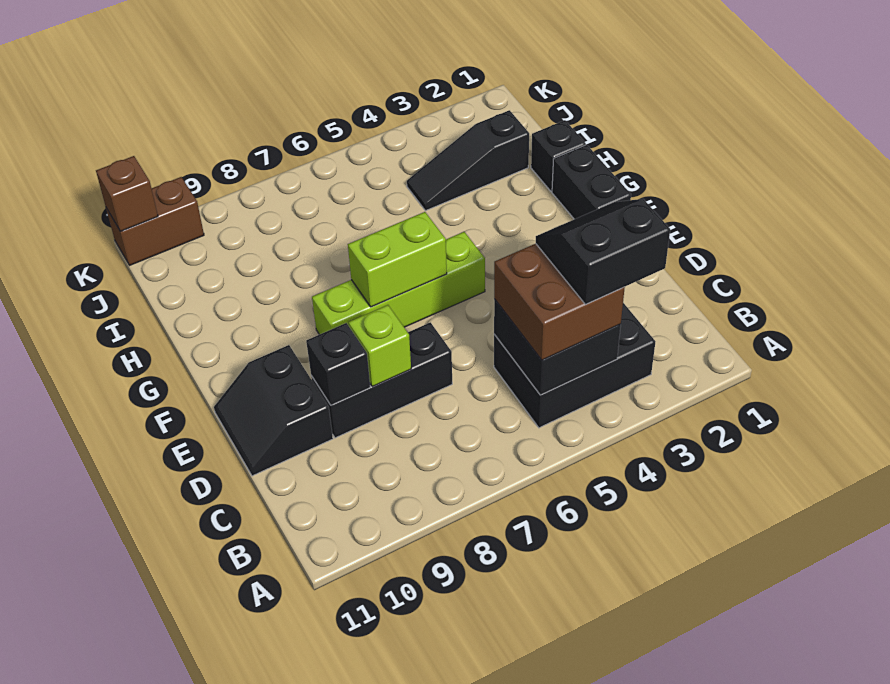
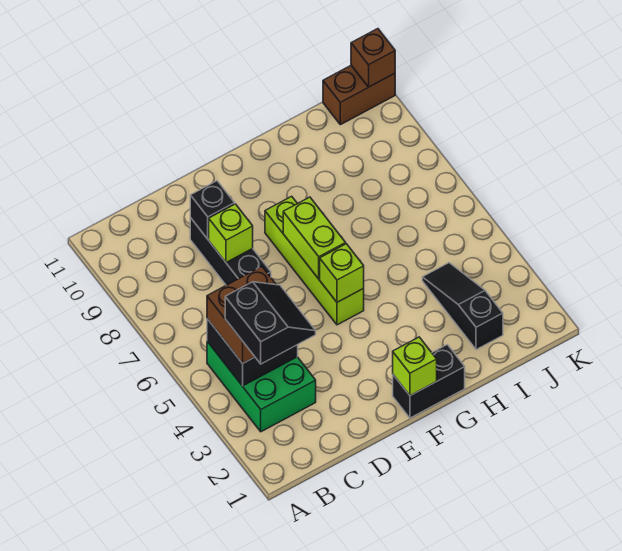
black brick B3:C5 level 1 -> green brick B3:C5 level 1
black slope D10:E11 level 1 top 10 -> none
none -> lime brick F1 level 2
none -> lime brick F5 level 2
black brick H1 level 1 -> none
brown brick K10:K11 level 1 -> brown brick J11:K11 level 1

